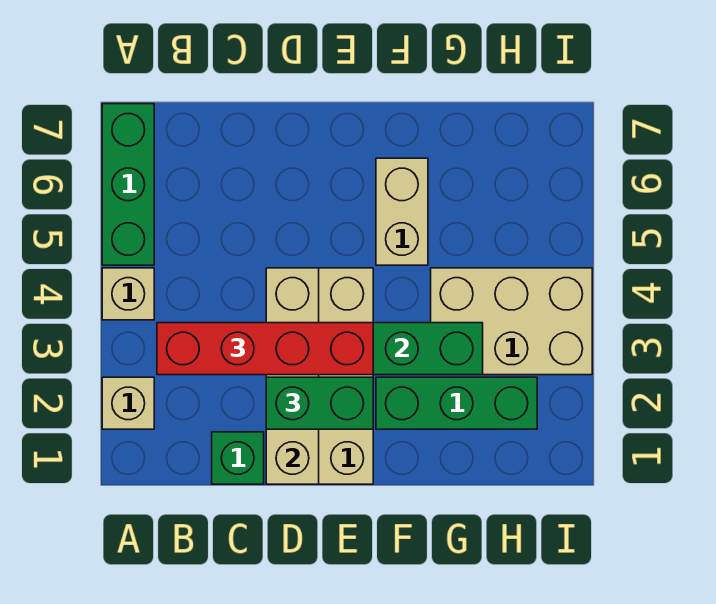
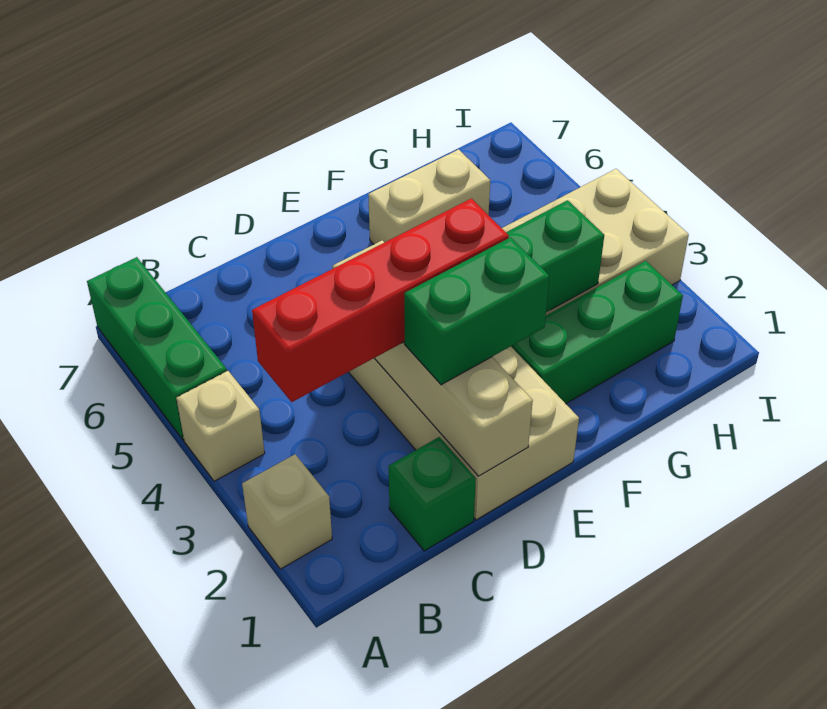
tan brick F5:F6 level 1 -> tan brick F6:G6 level 1

